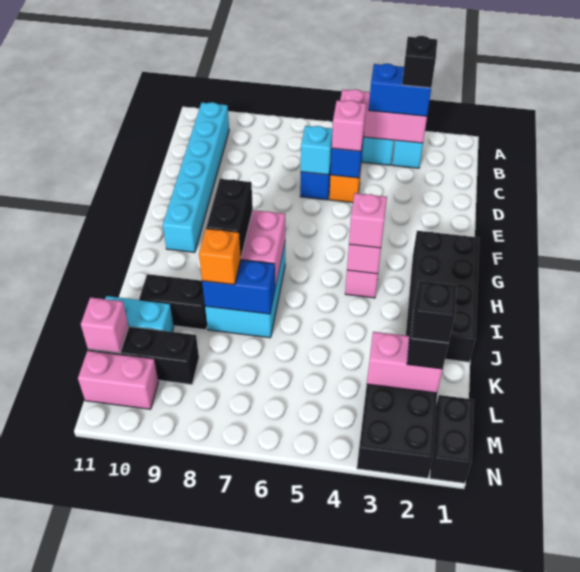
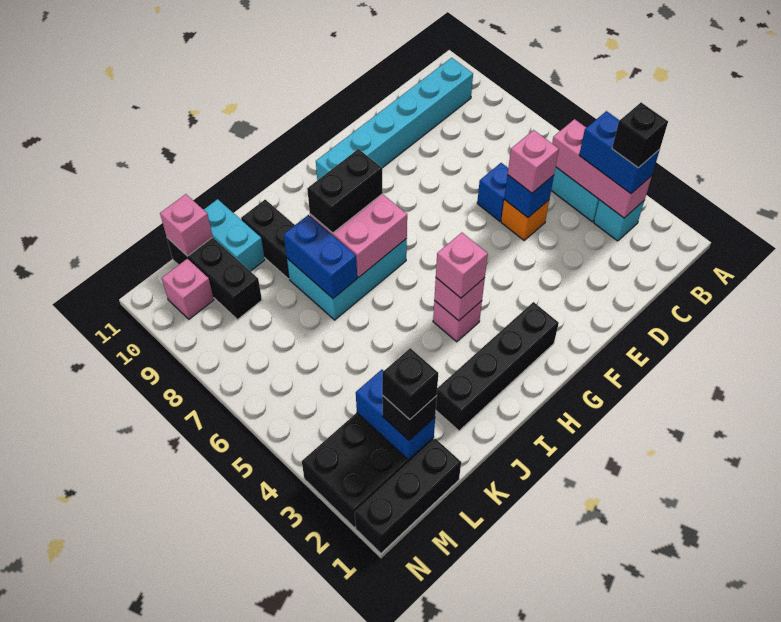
cyan brick D6 level 2 -> none
black brick G1:J2 level 1 -> black brick G2:J2 level 1
orange brick J8 level 3 -> none
pink brick L2:L3 level 2 -> blue brick L2:L3 level 2
black brick M1:N1 level 1 -> black brick L1:N1 level 1
pink brick M10:M11 level 1 -> pink brick M10 level 1

